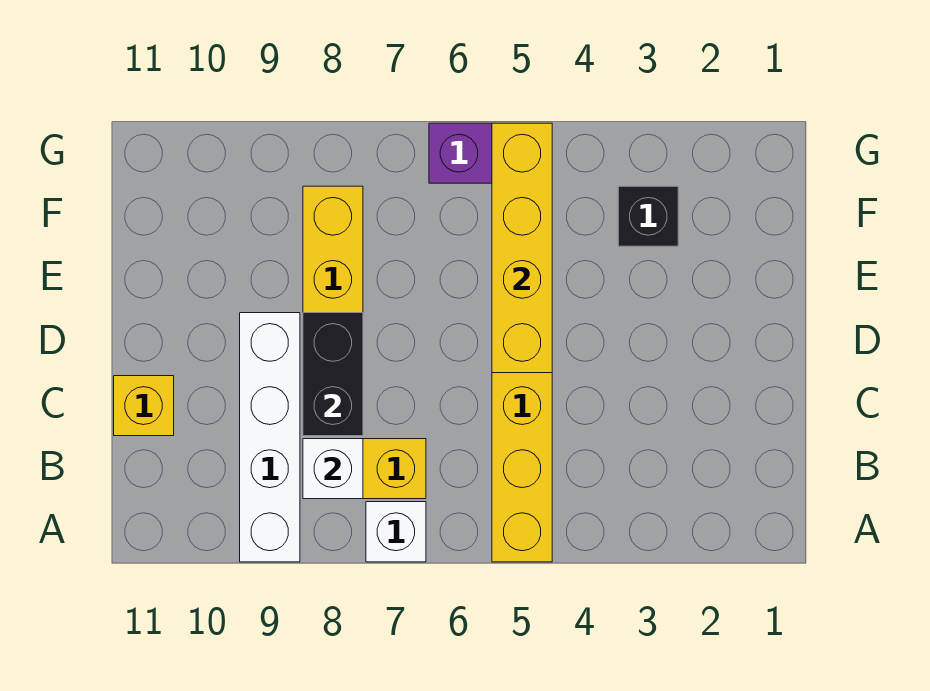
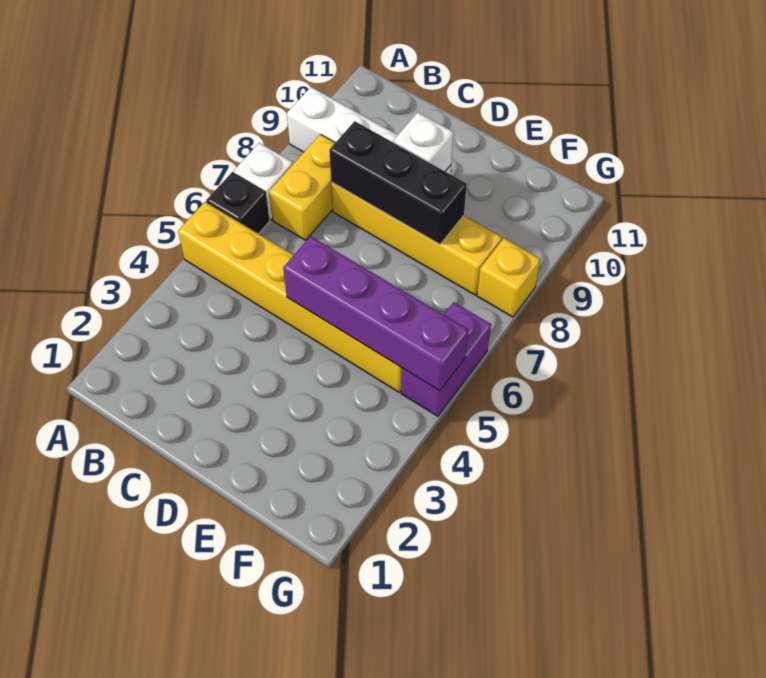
white brick B8 level 2 -> white brick D9 level 2
black brick C8:D8 level 2 -> black brick C8:E8 level 2
yellow brick C11 level 1 -> yellow brick G8 level 1
yellow brick D5:G5 level 2 -> purple brick D5:G5 level 2
black brick F3 level 1 -> black brick A6 level 1

